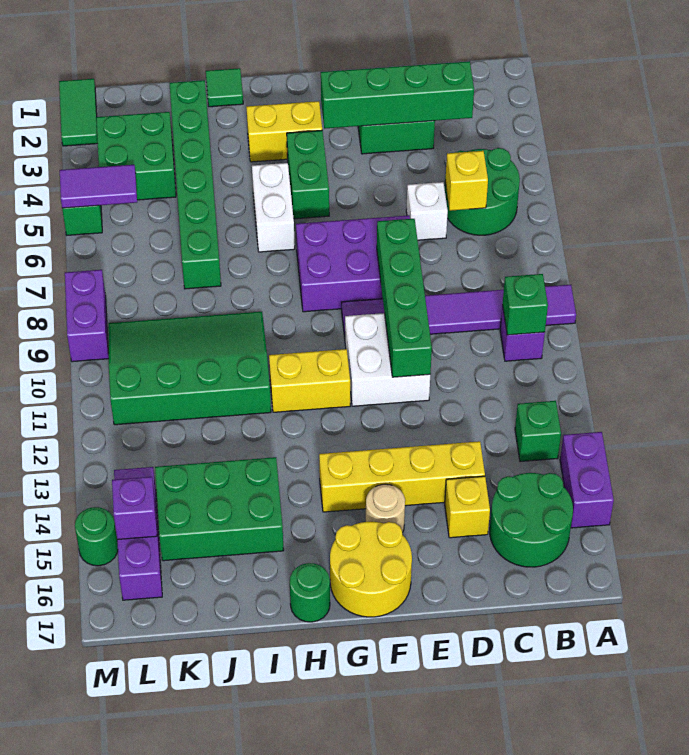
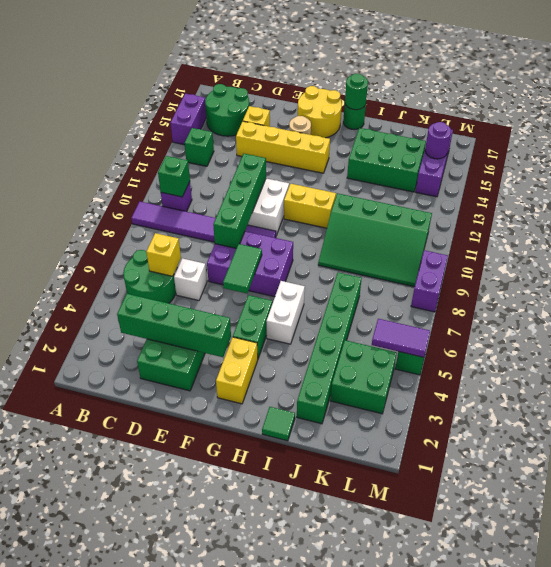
yellow brick G3:H3 level 1 -> yellow brick G2:G3 level 1
purple brick L15 level 2 -> purple round brick L15 level 2
green tile M1:M2 level 1 -> green tile F6:F7 level 2
green round brick M15 level 1 -> green round brick H17 level 2

